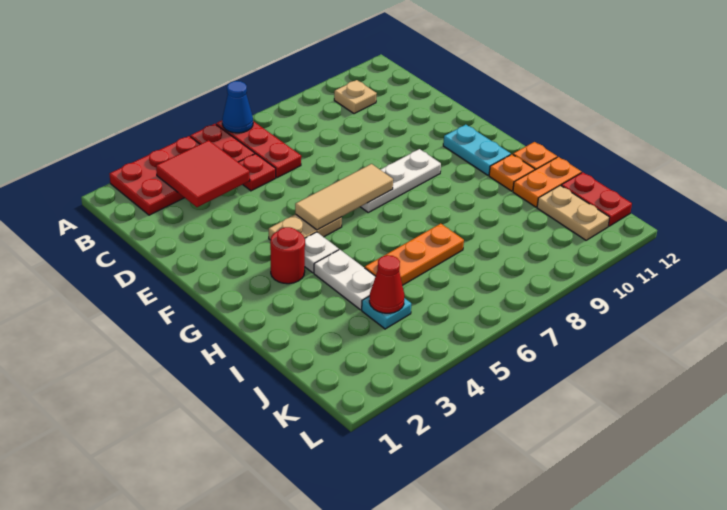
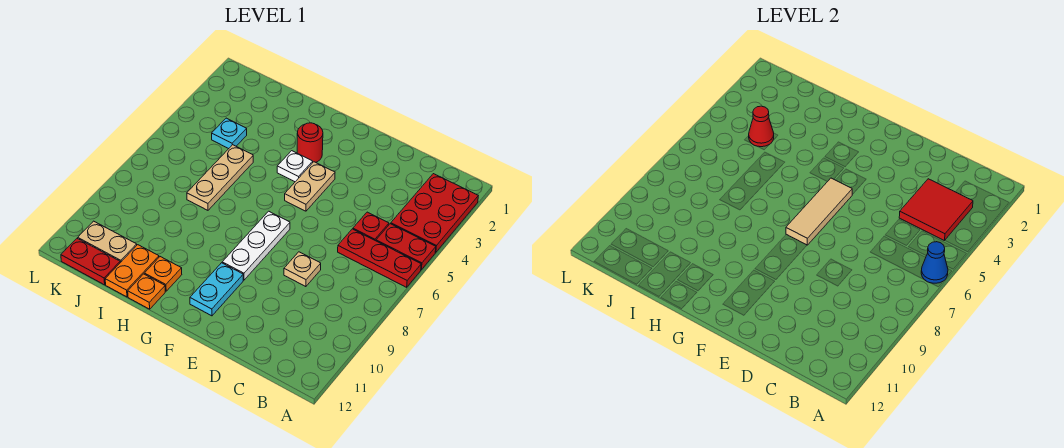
tan plate B10 level 1 -> tan plate D8 level 1
cyan plate F11:G11 level 1 -> cyan plate F10:F11 level 1
white plate H4:I4 level 1 -> none
orange plate I5:I7 level 1 -> tan plate I5:I7 level 1

